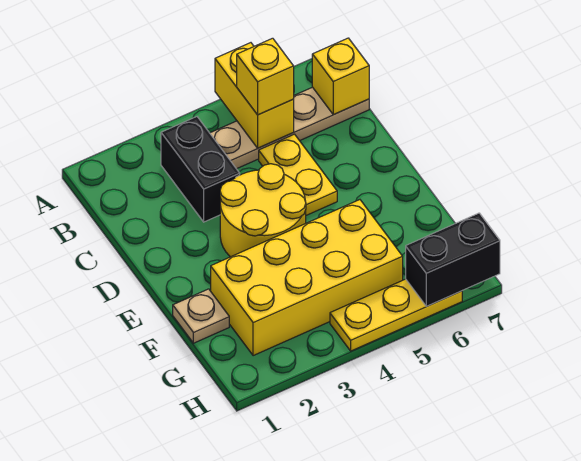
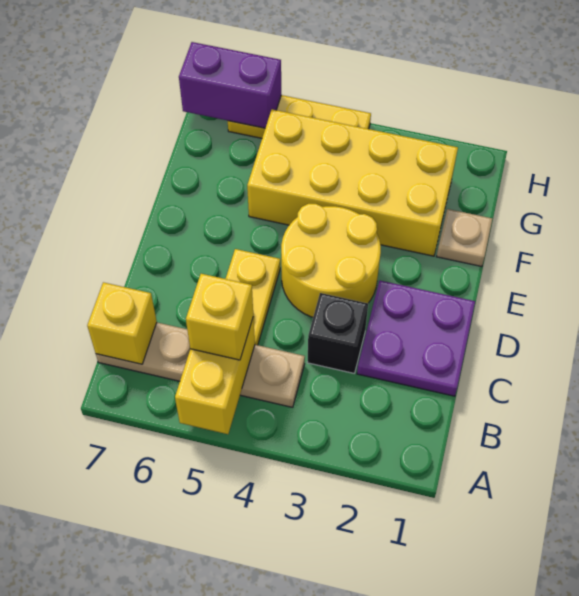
black brick B3:C3 level 1 -> black brick C3 level 1
none -> purple plate C1:D2 level 1
black brick H6:H7 level 2 -> purple brick H6:H7 level 2

